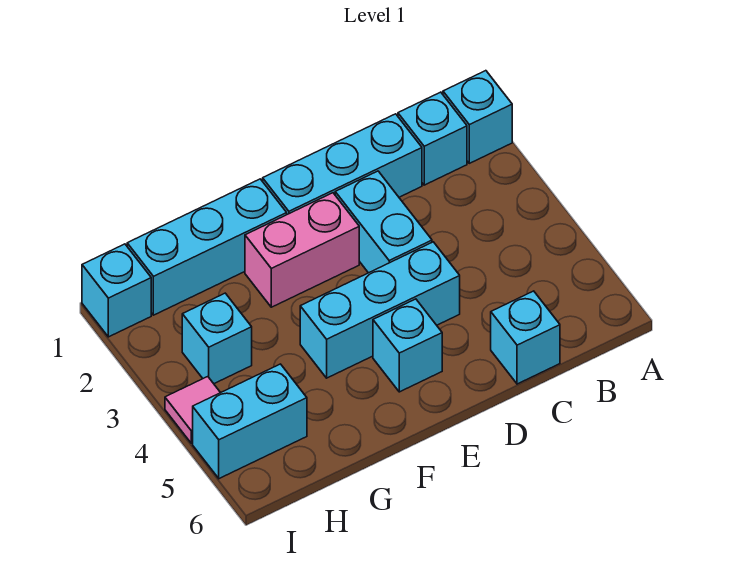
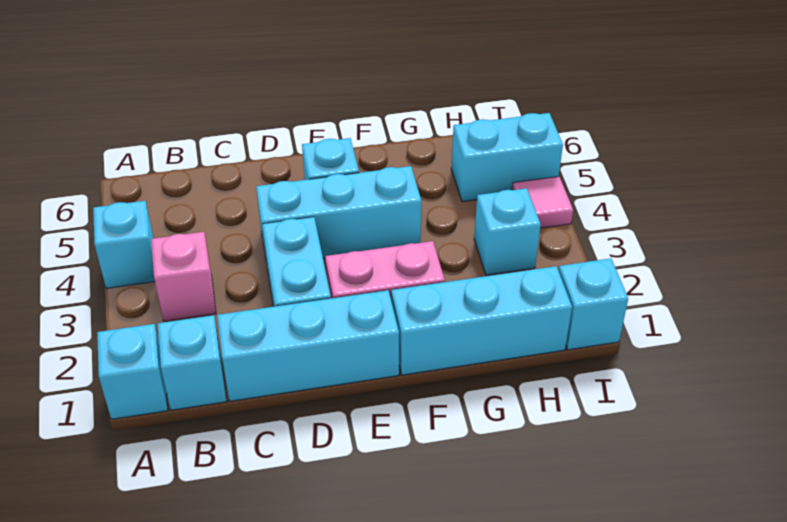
none -> pink brick B3 level 1
cyan brick C6 level 1 -> cyan brick A4 level 1

